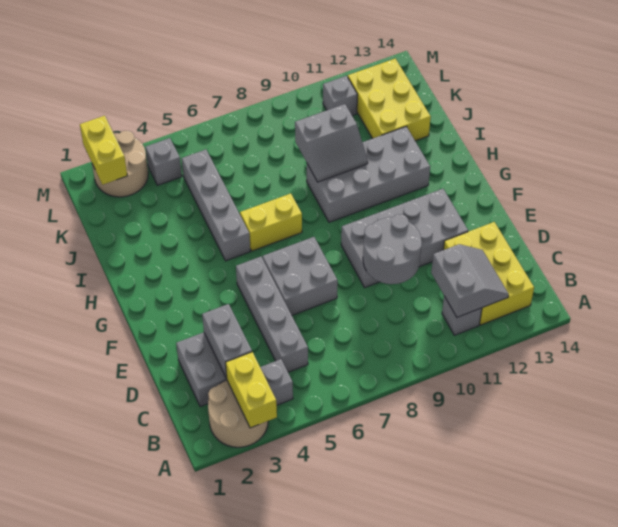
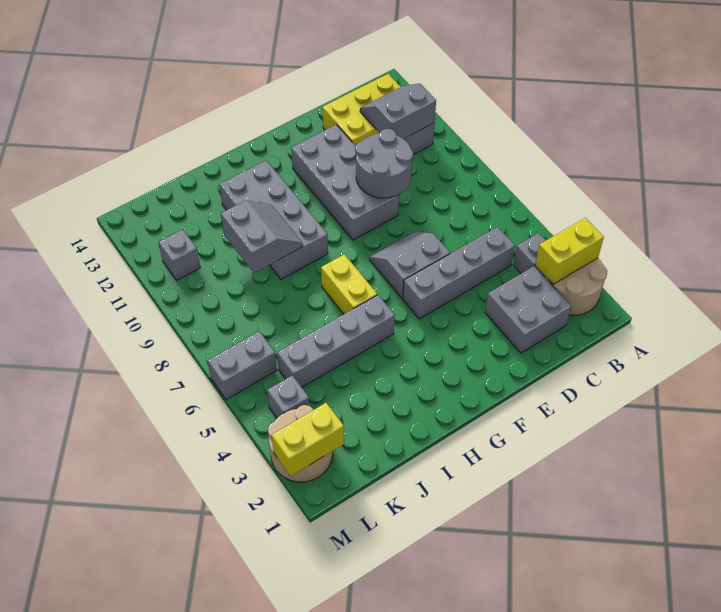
grey brick C3:D3 level 2 -> grey brick L6:M6 level 1
grey brick E6:F7 level 1 -> grey slope E6:F7 level 1 top 6
yellow brick J12:L13 level 1 -> none

